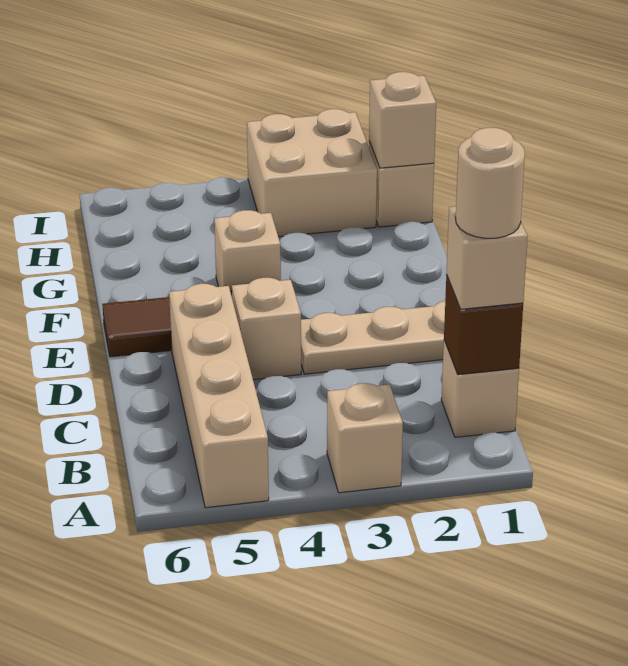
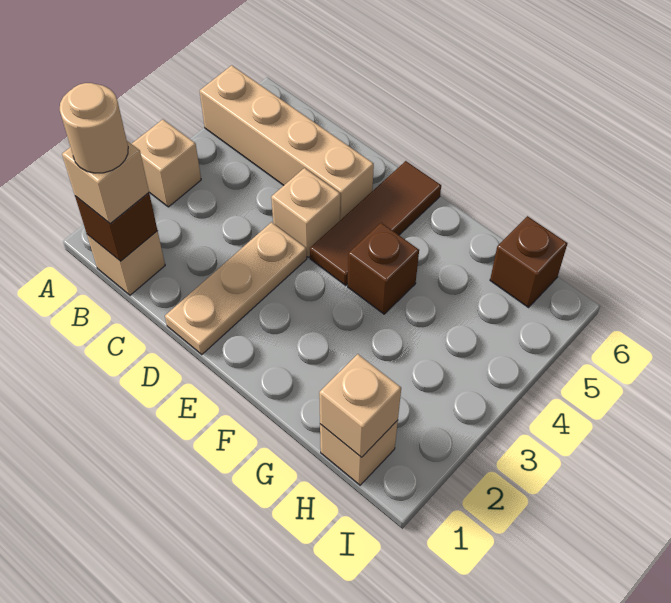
tan brick F4 level 1 -> brown brick F4 level 1
tan brick H2:I3 level 1 -> none
none -> brown brick H6 level 1

